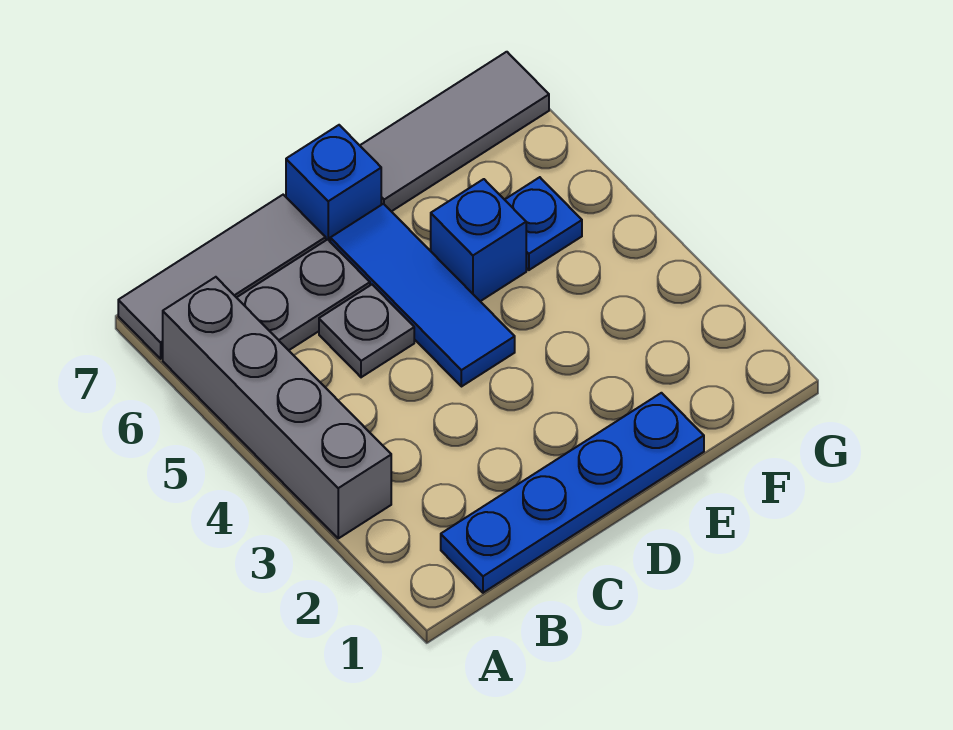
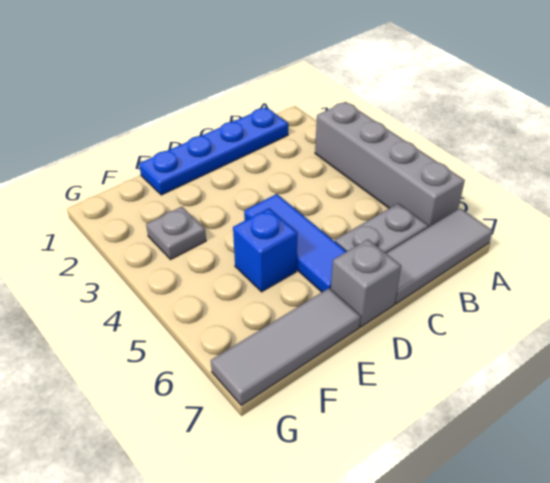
grey plate C5 level 1 -> grey plate F3 level 1
blue brick D7 level 1 -> grey brick D7 level 1
blue plate F5 level 1 -> none

